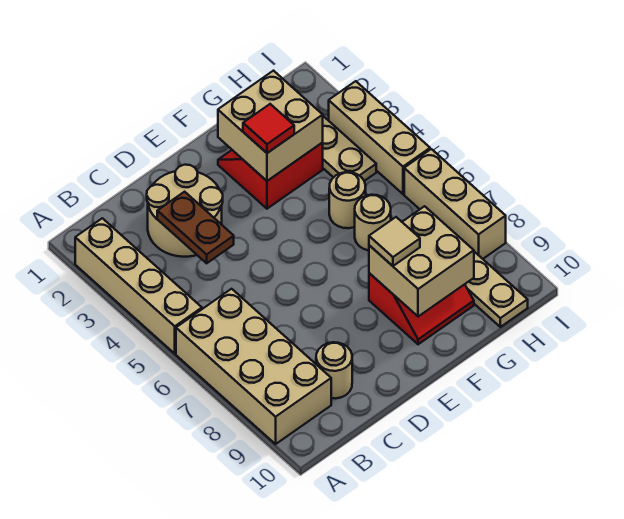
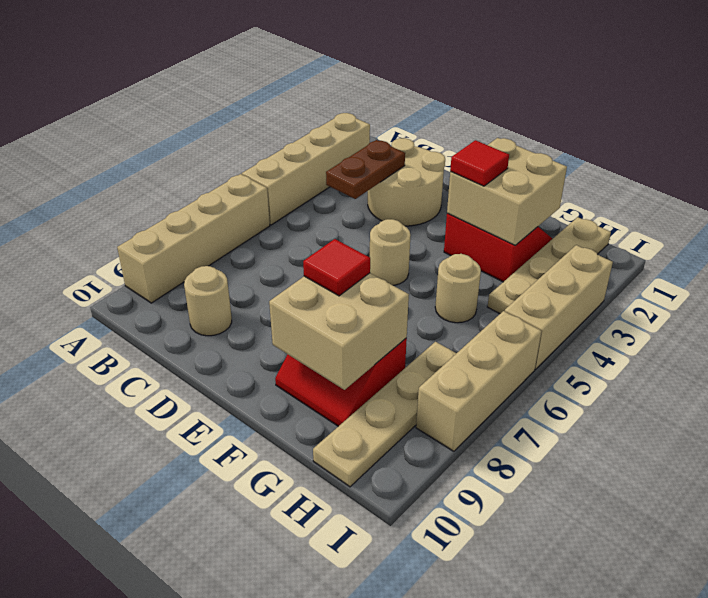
tan brick A6:B9 level 1 -> tan brick A6:A9 level 1
tan tile F8 level 3 -> red tile F8 level 3
tan round brick G6 level 1 -> tan round brick E5 level 1

